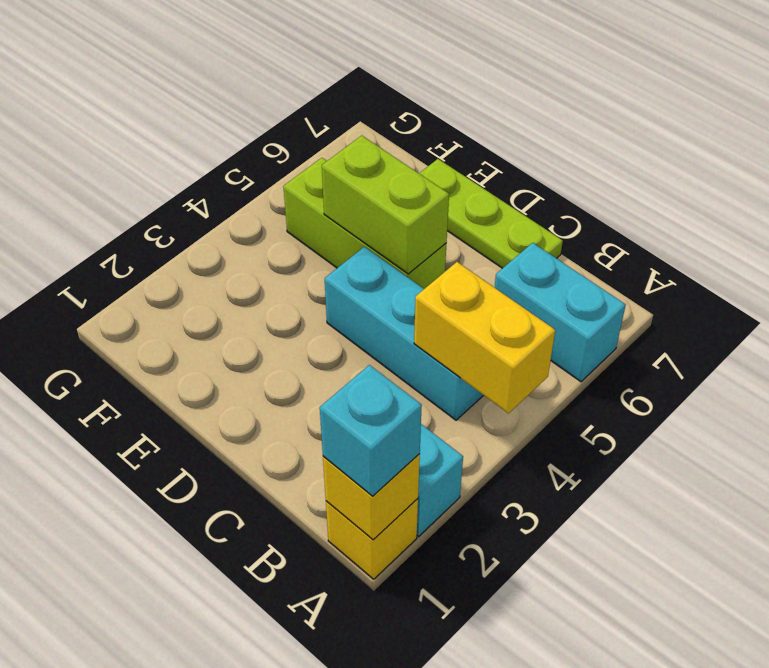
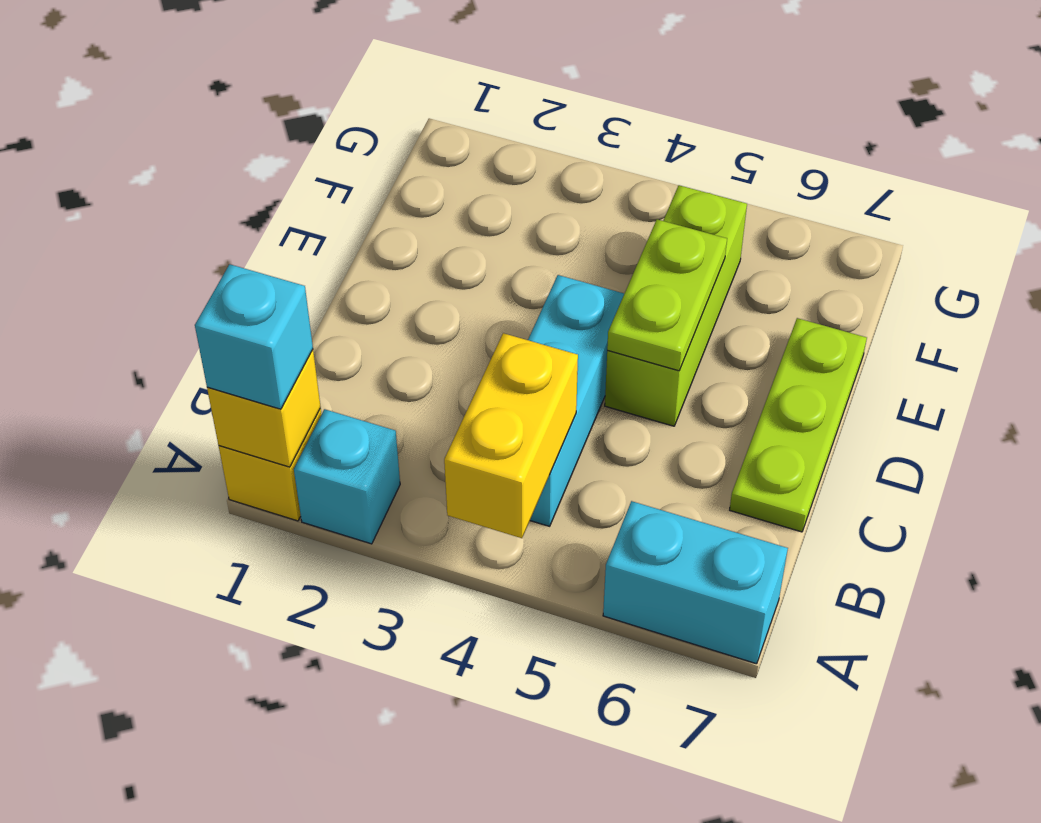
cyan brick A6:B6 level 1 -> cyan brick A6:A7 level 1
lime brick D5:E5 level 2 -> lime plate D5:E5 level 2

